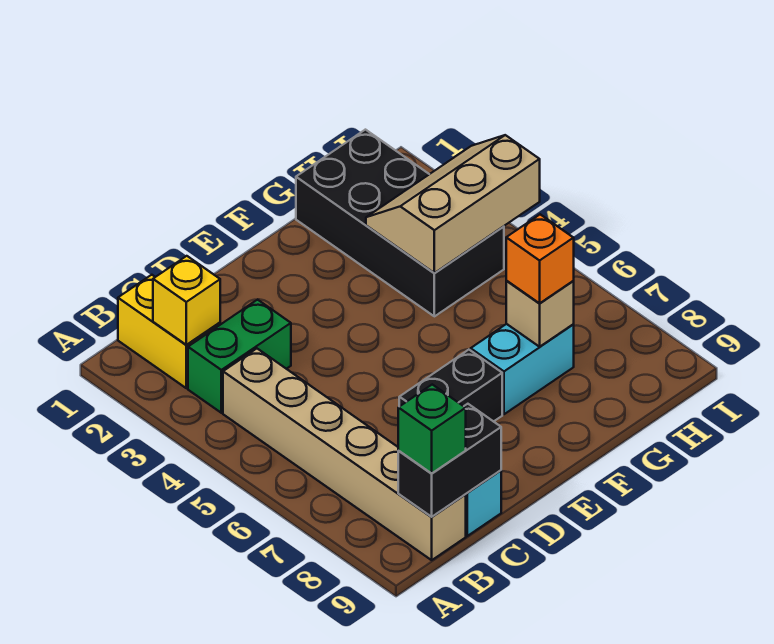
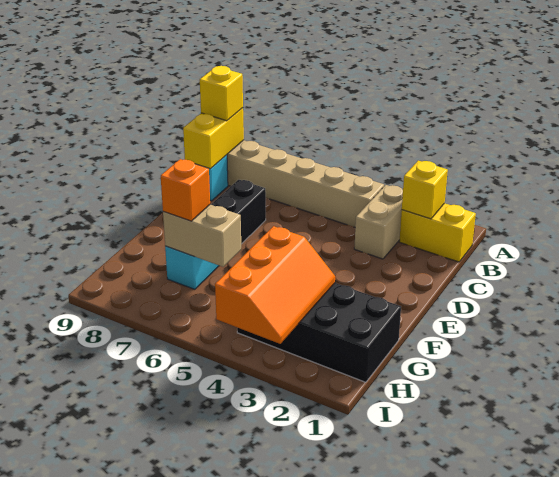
green brick B3:C3 level 1 -> tan brick B3:C3 level 1
black brick B9:C9 level 2 -> yellow brick B9:C9 level 2
green brick B9 level 3 -> yellow brick B9 level 3
tan slope G3:I4 level 2 top 4 -> orange slope G3:I4 level 2 top 4
tan brick G7 level 2 -> tan brick G6:G7 level 2

